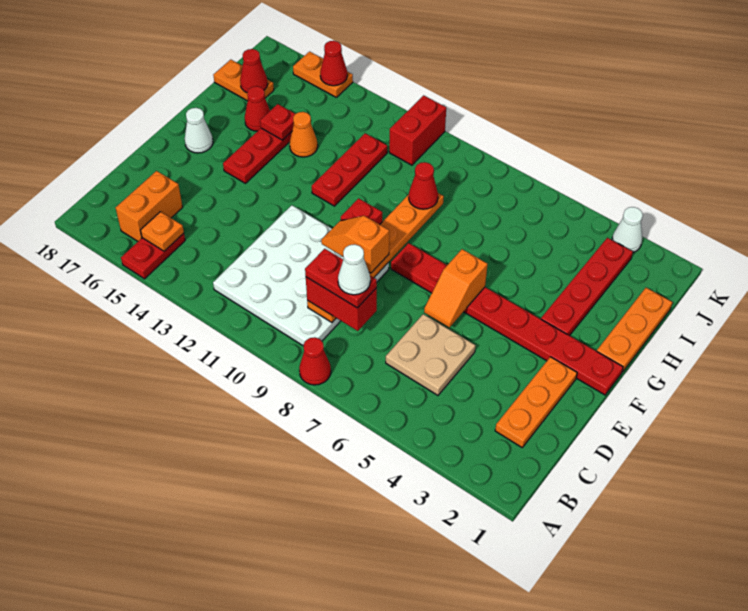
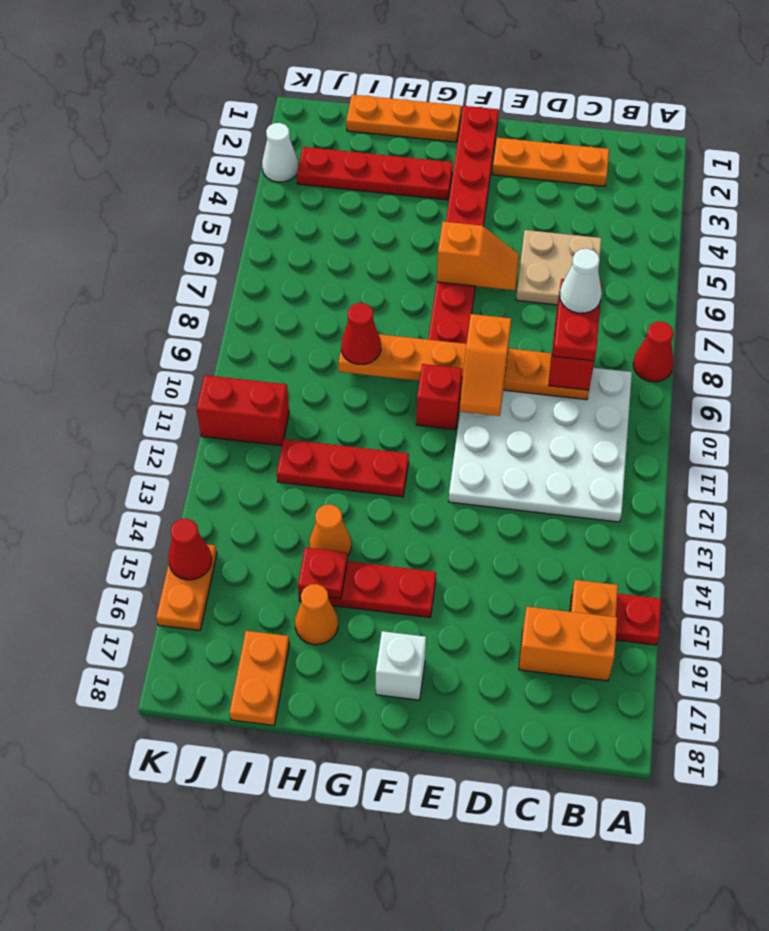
white cone F17 level 1 -> white brick F17 level 1
red cone H16 level 1 -> orange cone H16 level 1
red cone I17 level 2 -> none

